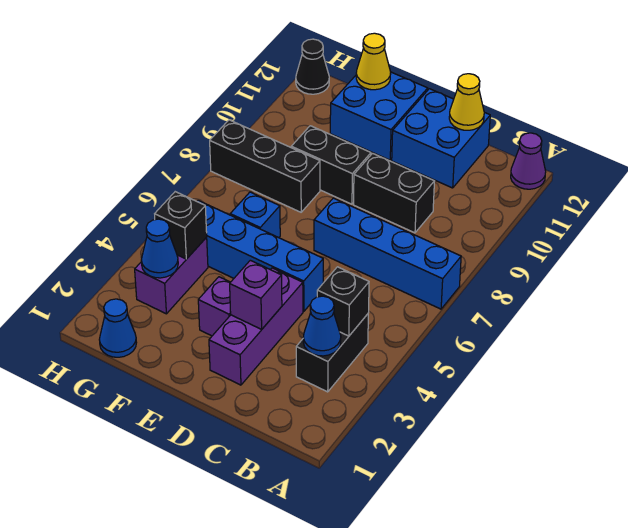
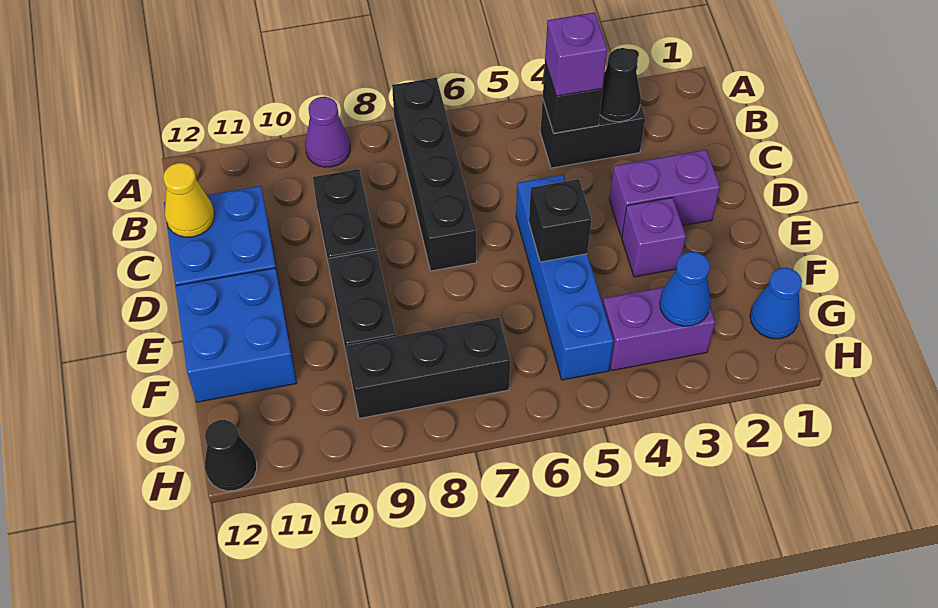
blue brick A7:D7 level 1 -> black brick A7:D7 level 1
purple cone A12 level 1 -> purple cone A9 level 1
blue cone B3 level 2 -> black cone B3 level 2
purple brick D2:D4 level 1 -> purple brick D2:D3 level 1
purple brick D3 level 2 -> purple brick B4 level 3
blue brick F6 level 1 -> none
black brick F8:H8 level 1 -> black brick G7:G9 level 1
yellow cone F12 level 2 -> none
black brick G4 level 2 -> black brick E5 level 2

